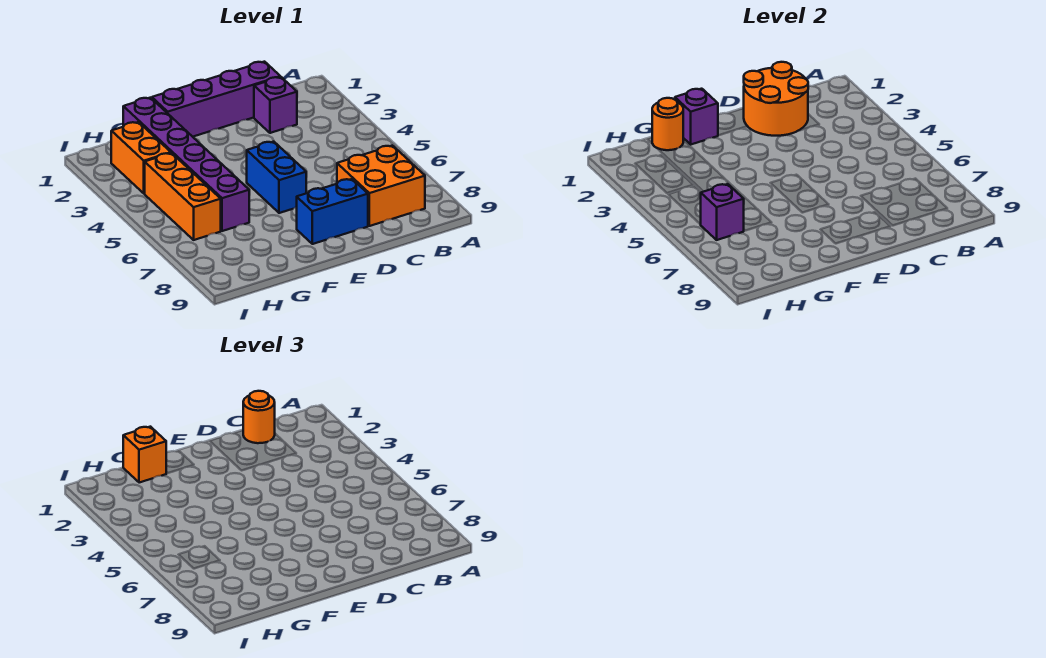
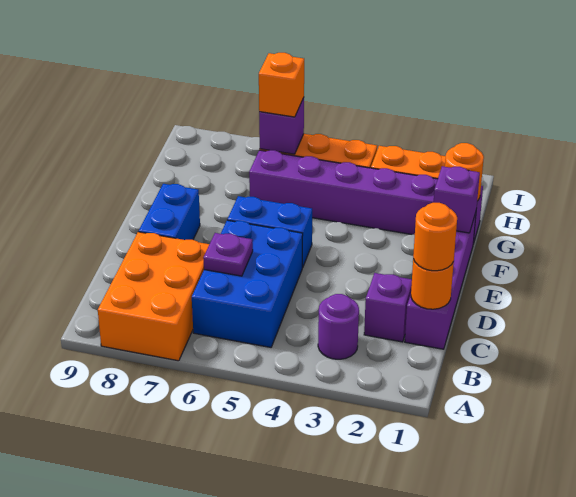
none -> purple round brick B3 level 1
none -> blue brick B5:D6 level 1
orange brick B7:C8 level 1 -> orange brick A7:C8 level 1
orange round brick C1:D2 level 2 -> orange round brick C1 level 2
none -> purple plate C6 level 2
orange brick G1 level 3 -> orange brick H6 level 3

